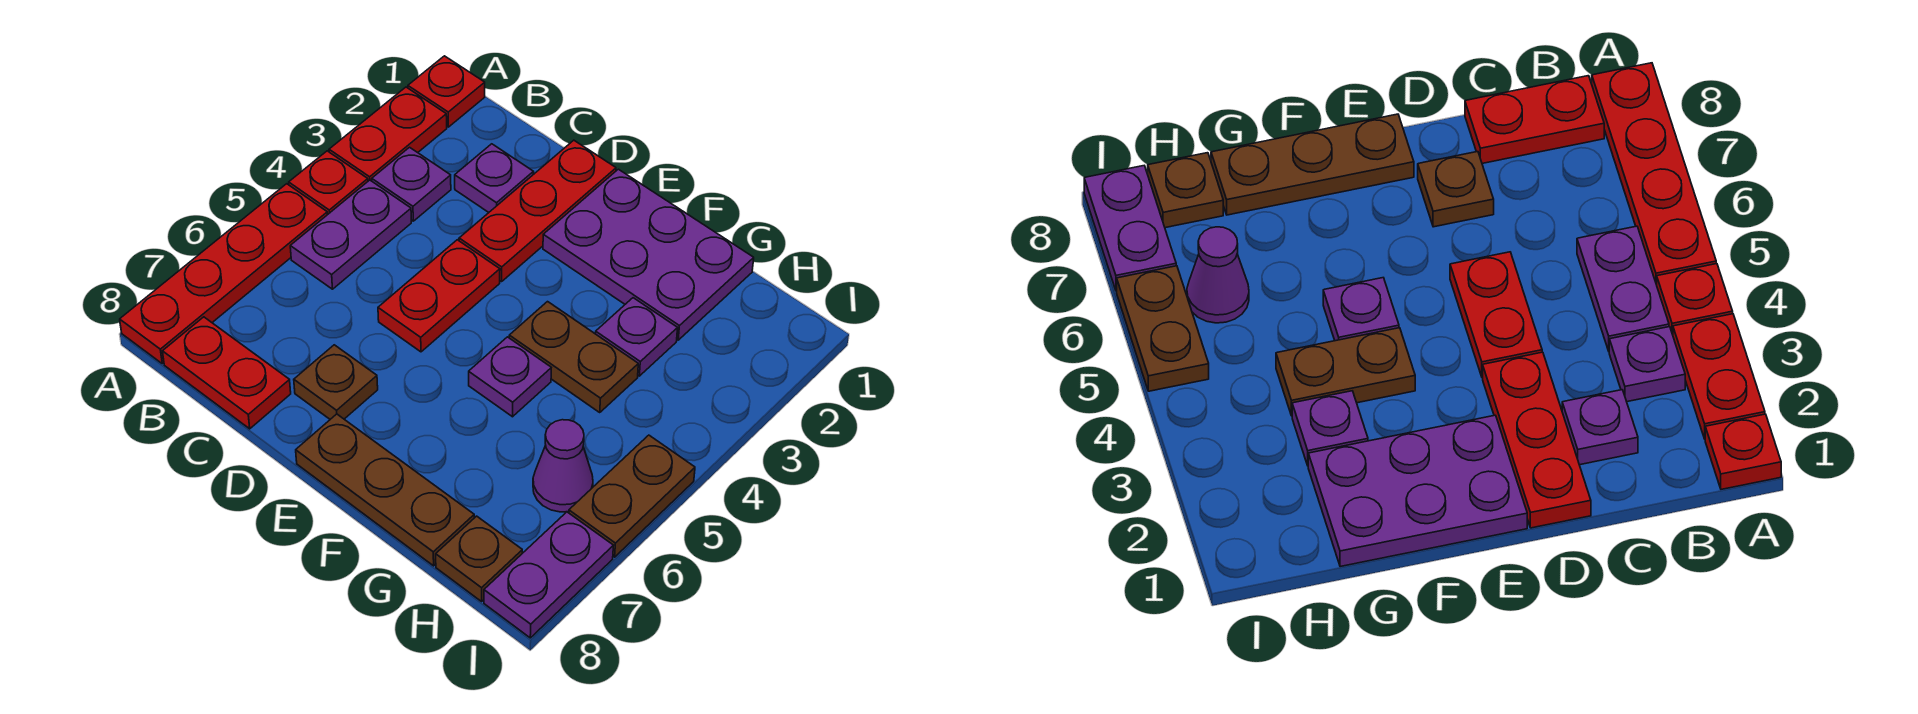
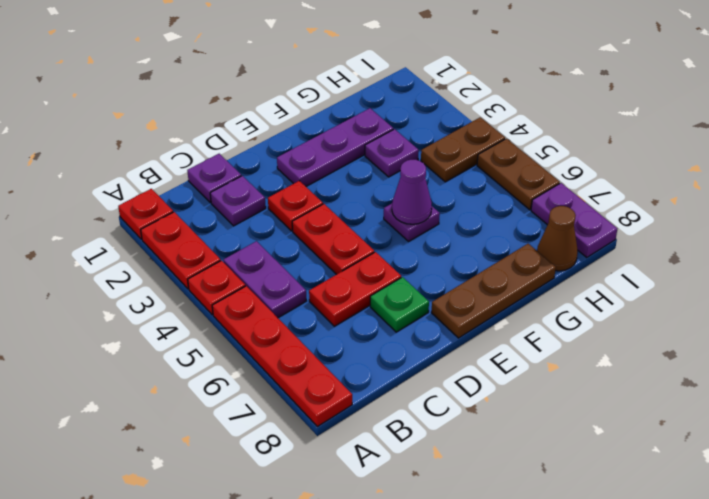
purple plate B3 level 1 -> purple plate C1 level 1
red plate B8:C8 level 1 -> red plate C6:D6 level 1
red plate D1:D3 level 1 -> red plate D3 level 1
brown plate D7 level 1 -> green plate D7 level 1
purple plate E1:G2 level 1 -> purple plate E2:G2 level 1
brown plate F4:G4 level 1 -> brown plate H4:I4 level 1
purple cone H6 level 1 -> purple cone F5 level 2
brown plate H8 level 1 -> brown cone H8 level 1

